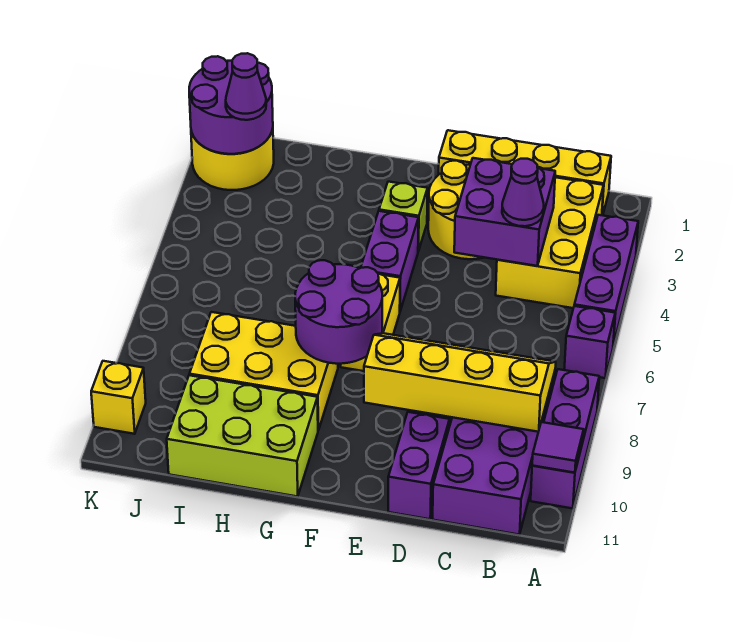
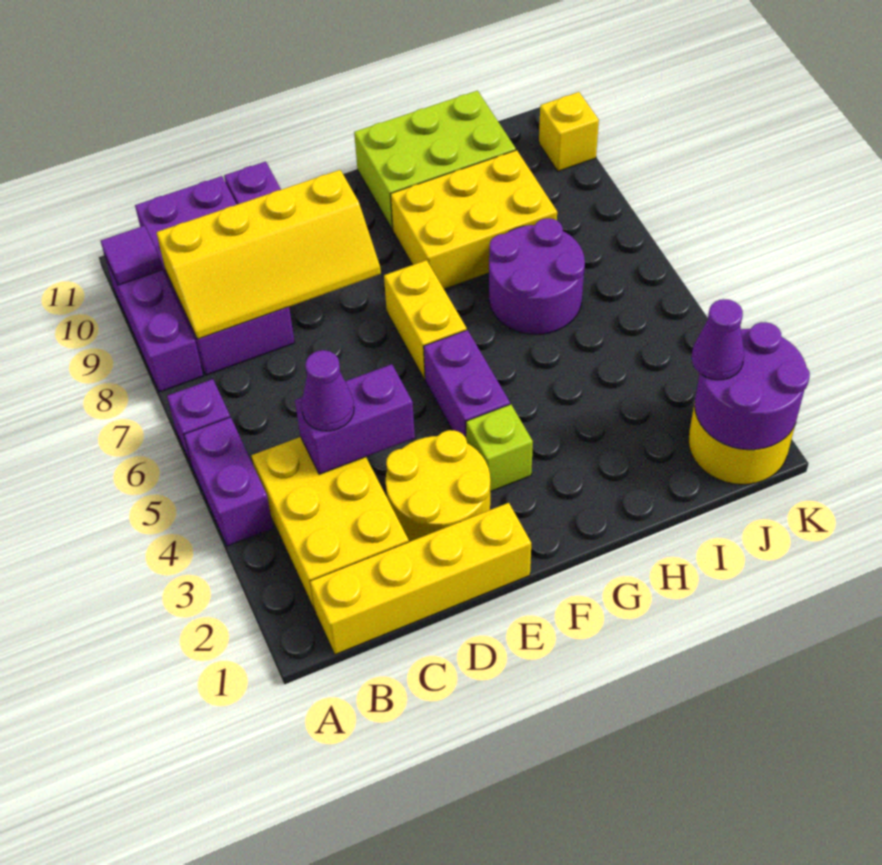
purple brick A3:A5 level 1 -> purple brick A4:A5 level 1
purple brick C3:D4 level 2 -> purple brick C4:D4 level 2
purple round brick F7:G8 level 2 -> purple round brick H6:I7 level 1

